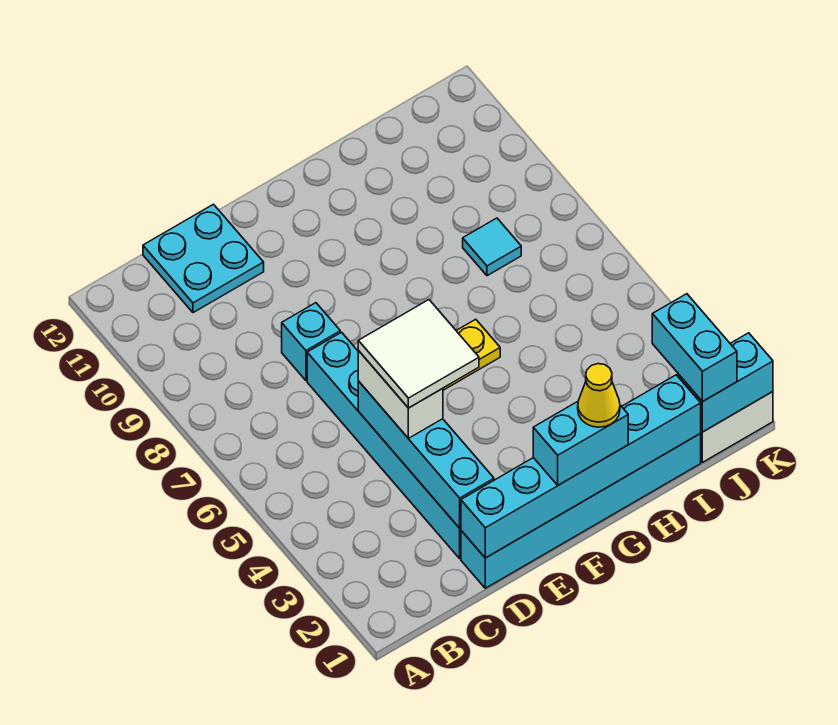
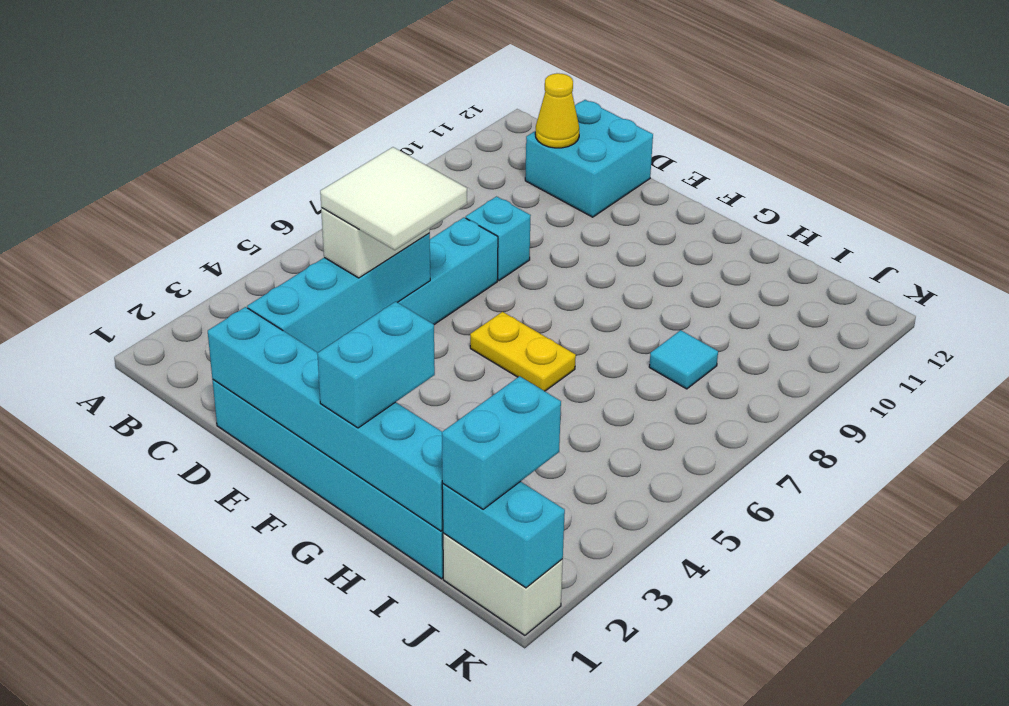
cyan plate C11:D12 level 1 -> cyan brick C11:D12 level 1
cyan brick F1:G1 level 3 -> cyan brick G1:G2 level 3
yellow cone G1 level 4 -> yellow cone C11 level 2

